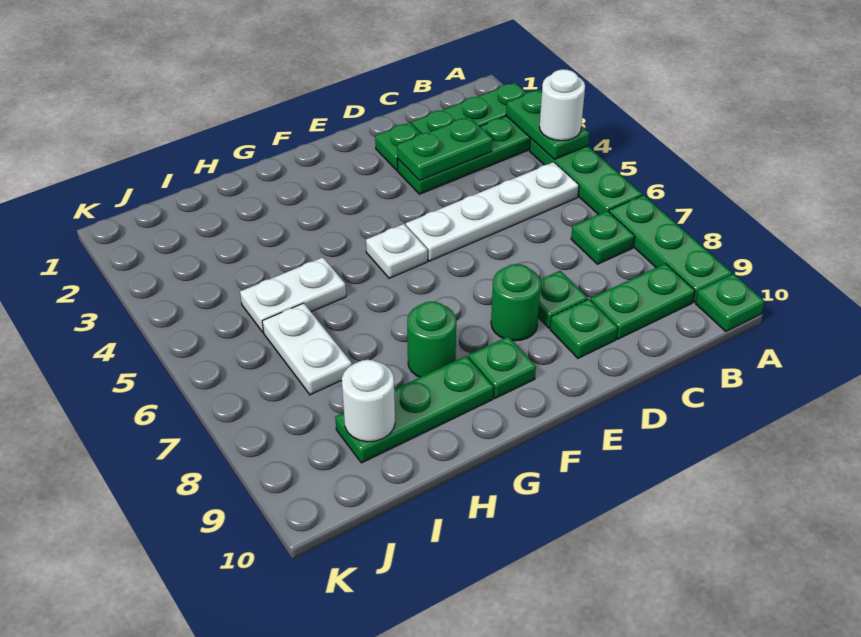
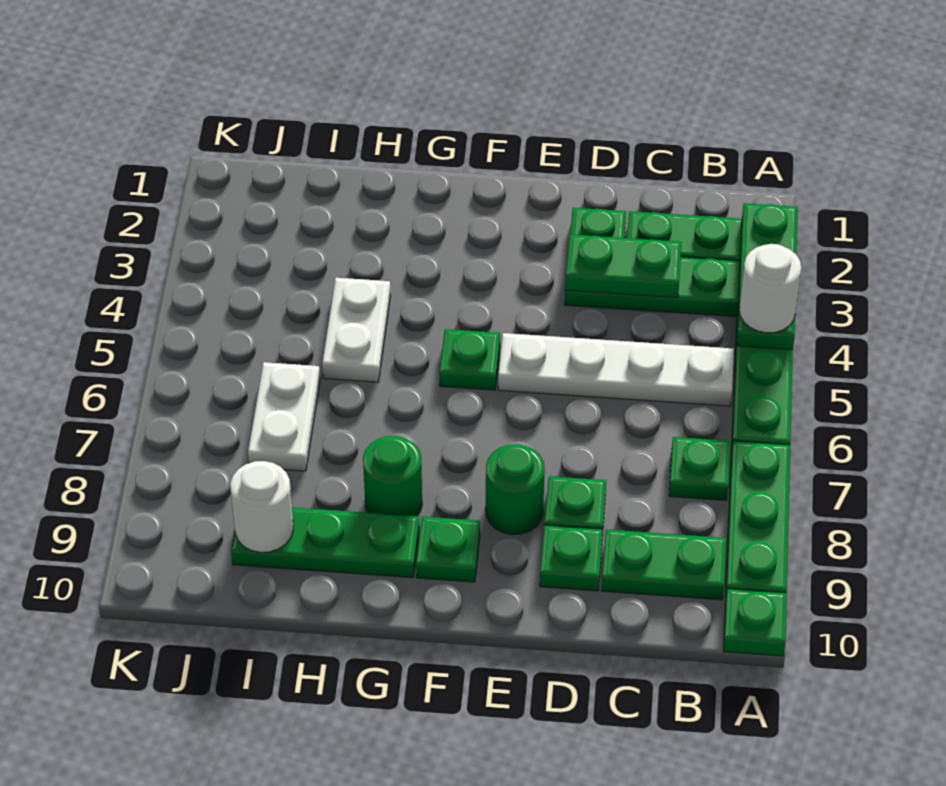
green plate A3:A4 level 2 -> green plate A2:A4 level 2
white plate F5 level 1 -> green plate F5 level 1
white plate H5:I5 level 1 -> white plate H4:H5 level 1

